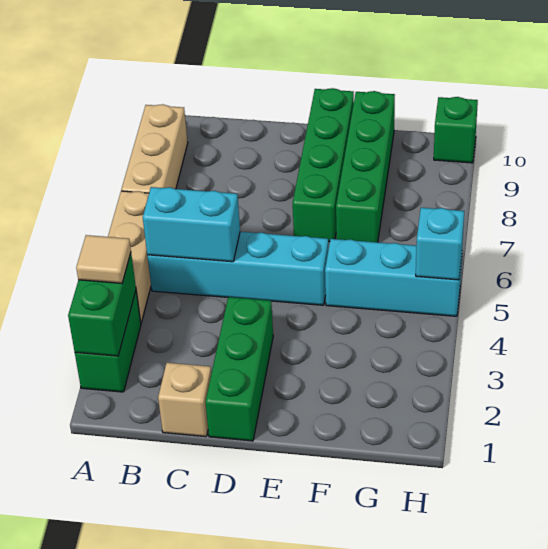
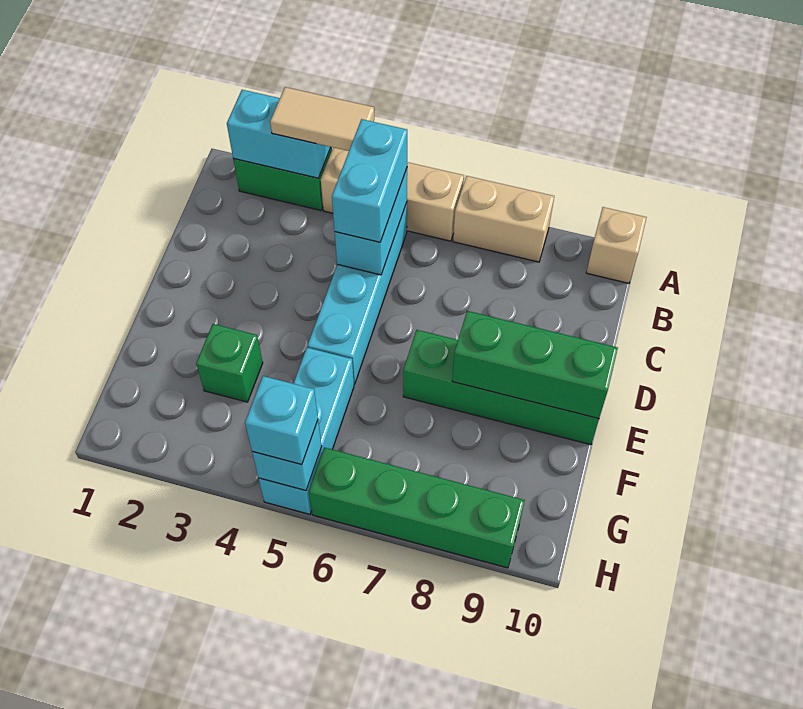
green brick A2:A3 level 2 -> cyan brick A2:A3 level 2
tan tile A3 level 3 -> tan tile A3:A4 level 3
tan brick A7:A9 level 1 -> tan brick A7:A8 level 1
none -> cyan brick B5:C5 level 3
tan brick C1 level 1 -> tan brick A10 level 1
green brick D1:D3 level 1 -> green brick E8:E10 level 2
green brick F7:F10 level 1 -> green brick H6:H9 level 1
none -> cyan brick H5 level 3
green brick H10 level 1 -> green brick F3 level 1

